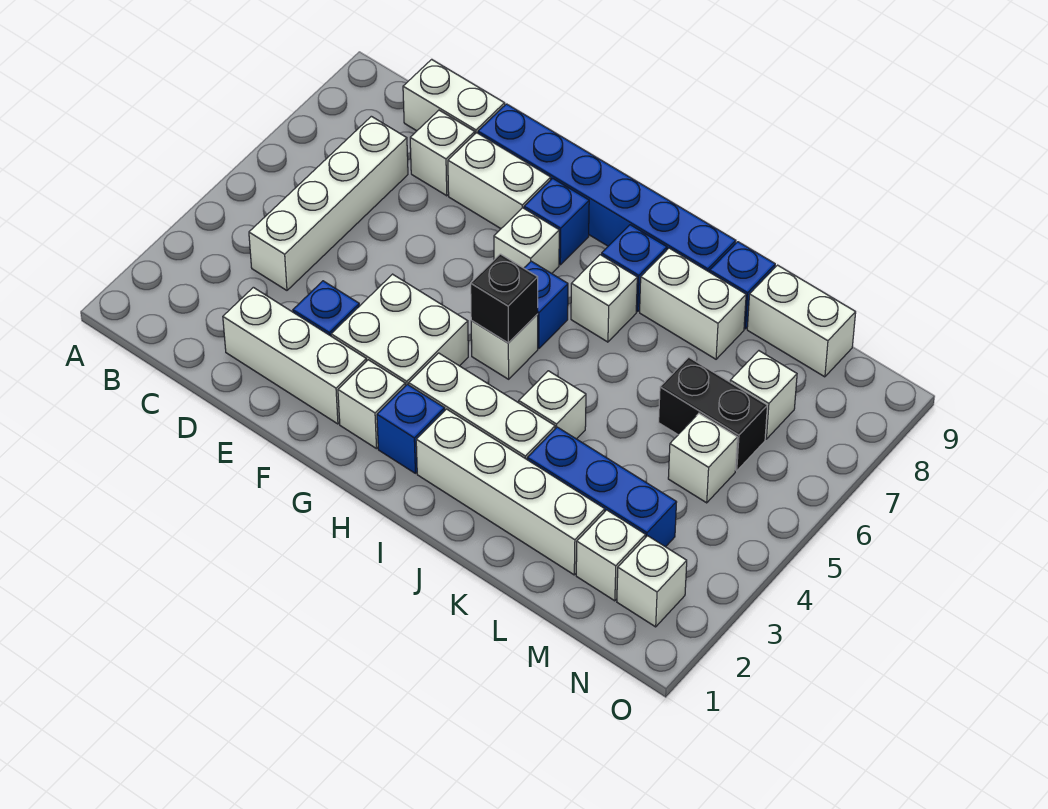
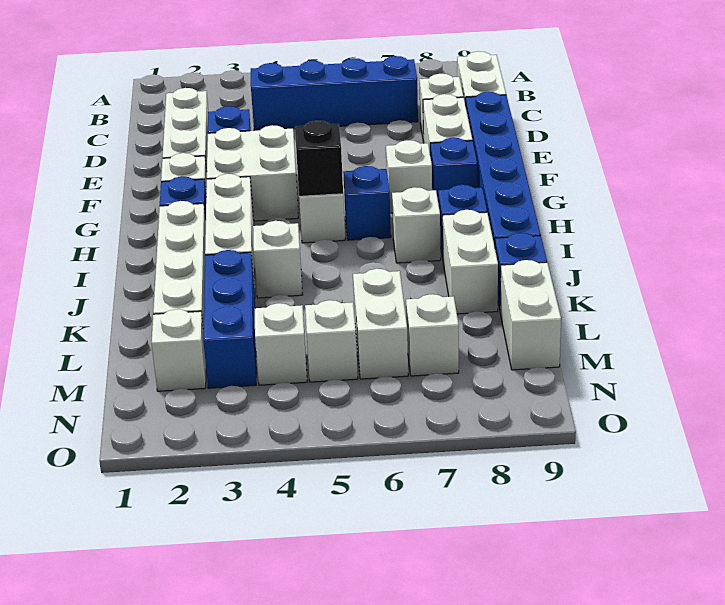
white brick C4:C7 level 1 -> blue brick C4:C7 level 1
black brick L6:M6 level 1 -> white brick L6:M6 level 1
white brick N2 level 1 -> white brick M4 level 1

